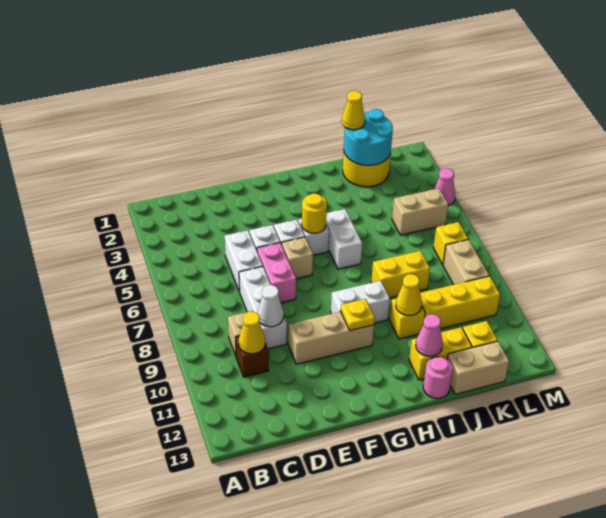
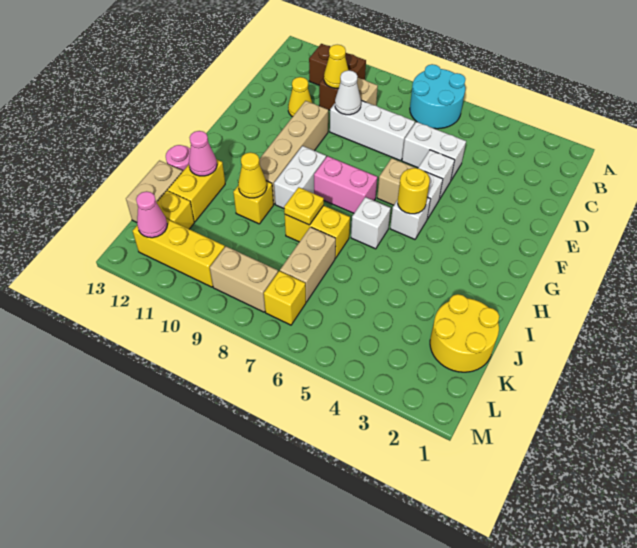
none -> brown brick B10:B11 level 1
pink brick E6:E7 level 1 -> pink brick G7:G8 level 1
tan brick E10:G10 level 1 -> tan brick E10:H10 level 1
yellow plate G10 level 2 -> yellow plate I8 level 2
white brick H5:H6 level 1 -> white brick H6 level 1
yellow brick I8:J8 level 1 -> yellow brick I7:I8 level 1
cyan round brick J1:K2 level 2 -> cyan round brick A6:B7 level 1
yellow cone J1 level 3 -> yellow cone D11 level 1
yellow brick J10:L10 level 1 -> yellow brick L10:L12 level 1
tan brick K5:L5 level 1 -> tan brick J7:K7 level 1
pink cone M4 level 1 -> pink cone L12 level 2

